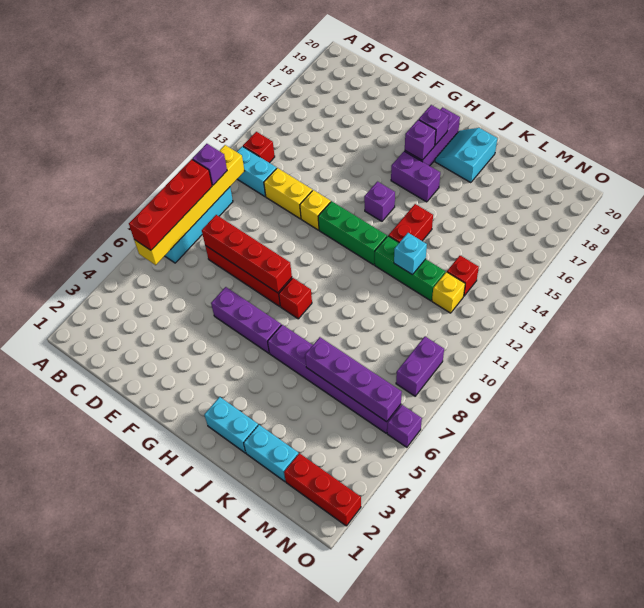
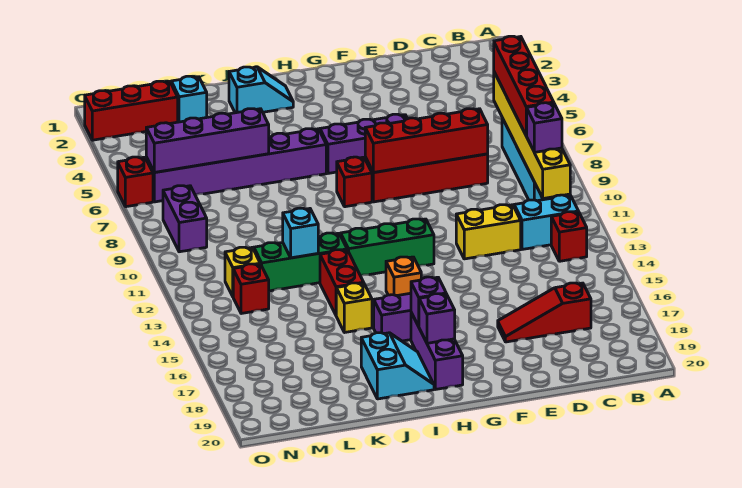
none -> red slope C17:E17 level 1 top C
yellow brick F12 level 1 -> yellow brick J15 level 1
purple brick H14 level 1 -> orange brick H14 level 1
cyan brick I2:J2 level 1 -> cyan slope I2:J2 level 1 top J
cyan brick K2:L2 level 1 -> cyan brick L2 level 1
purple brick O6 level 1 -> red brick O6 level 1

